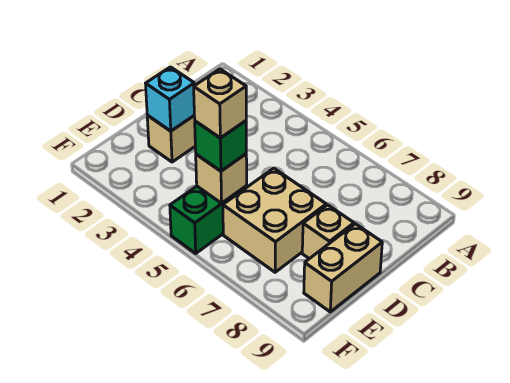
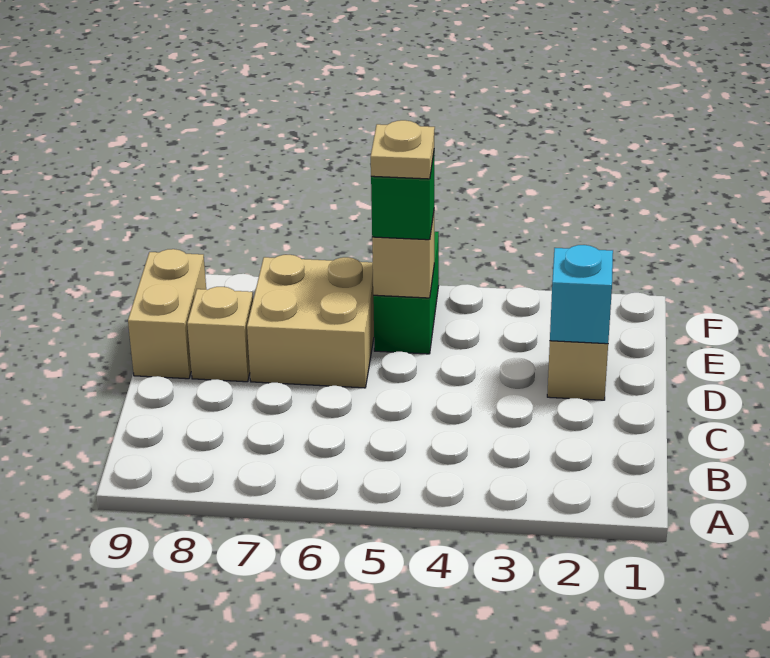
tan brick E5 level 4 -> tan plate E5 level 4

